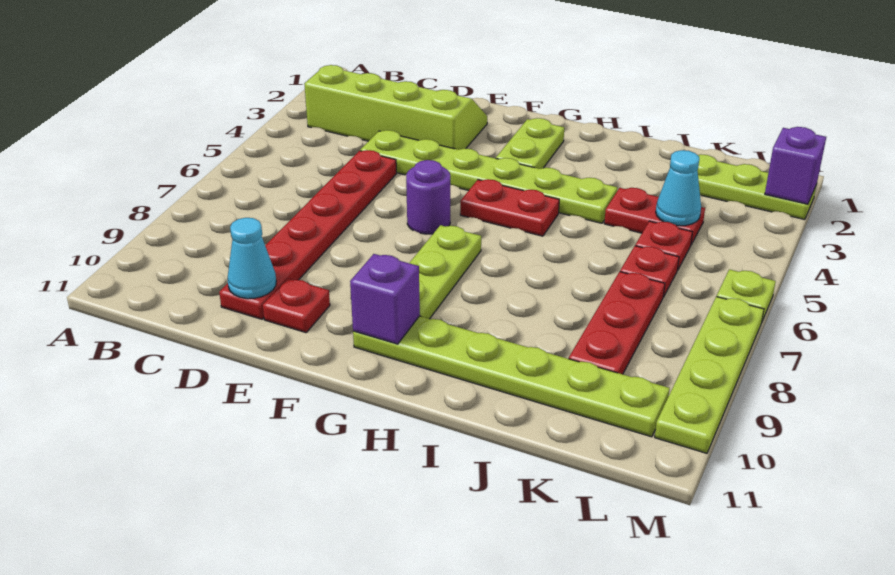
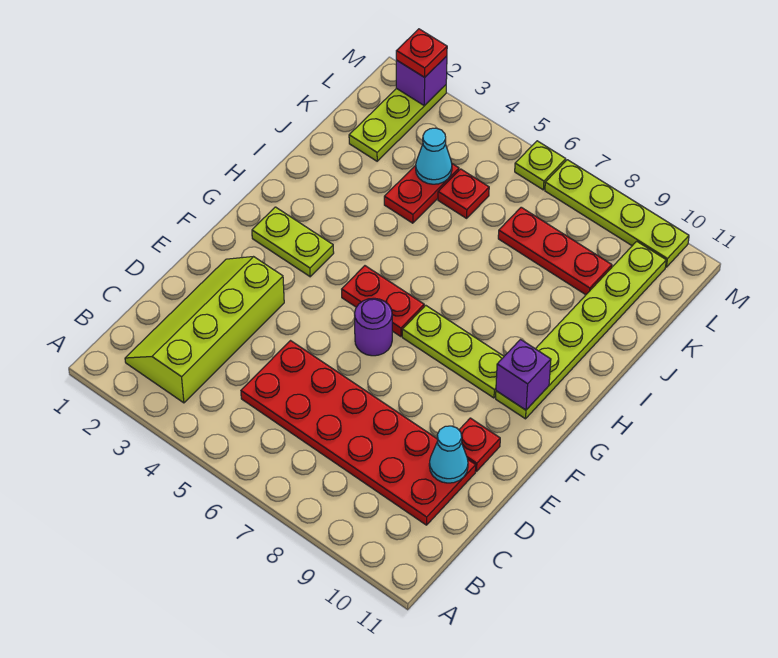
lime plate D4:I4 level 1 -> none
red plate D5:D10 level 1 -> red plate C5:D10 level 1
red plate G5:H5 level 1 -> red plate G5:G6 level 1
red plate K6 level 1 -> red plate M2 level 3

